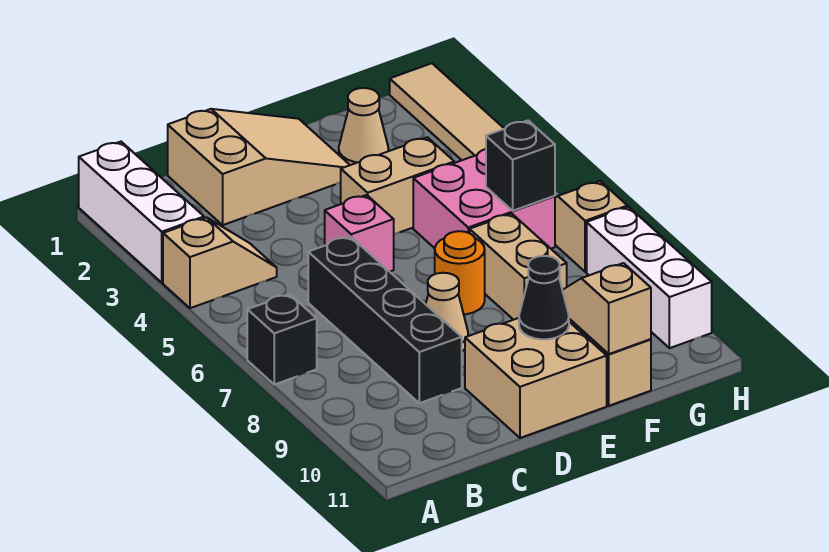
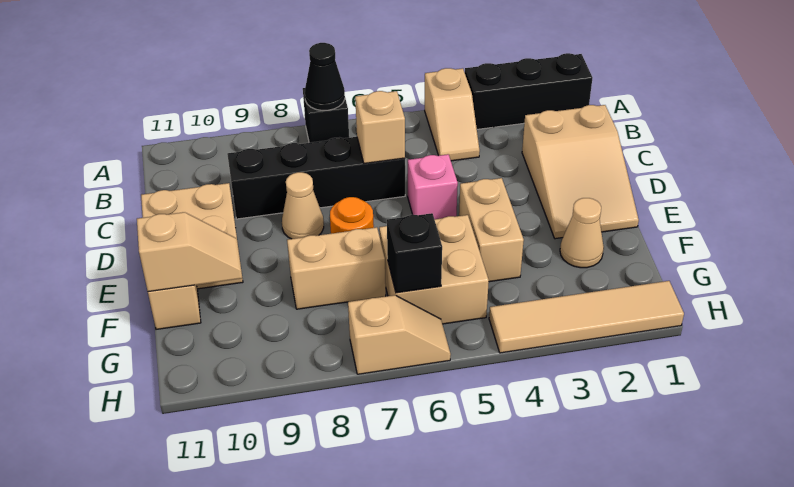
white brick A1:A3 level 1 -> black brick A1:A3 level 1
none -> tan brick C6 level 2
black cone E10 level 2 -> black cone A7 level 2
pink brick F5:G6 level 1 -> tan brick F5:G6 level 1
white brick H8:H10 level 1 -> none

